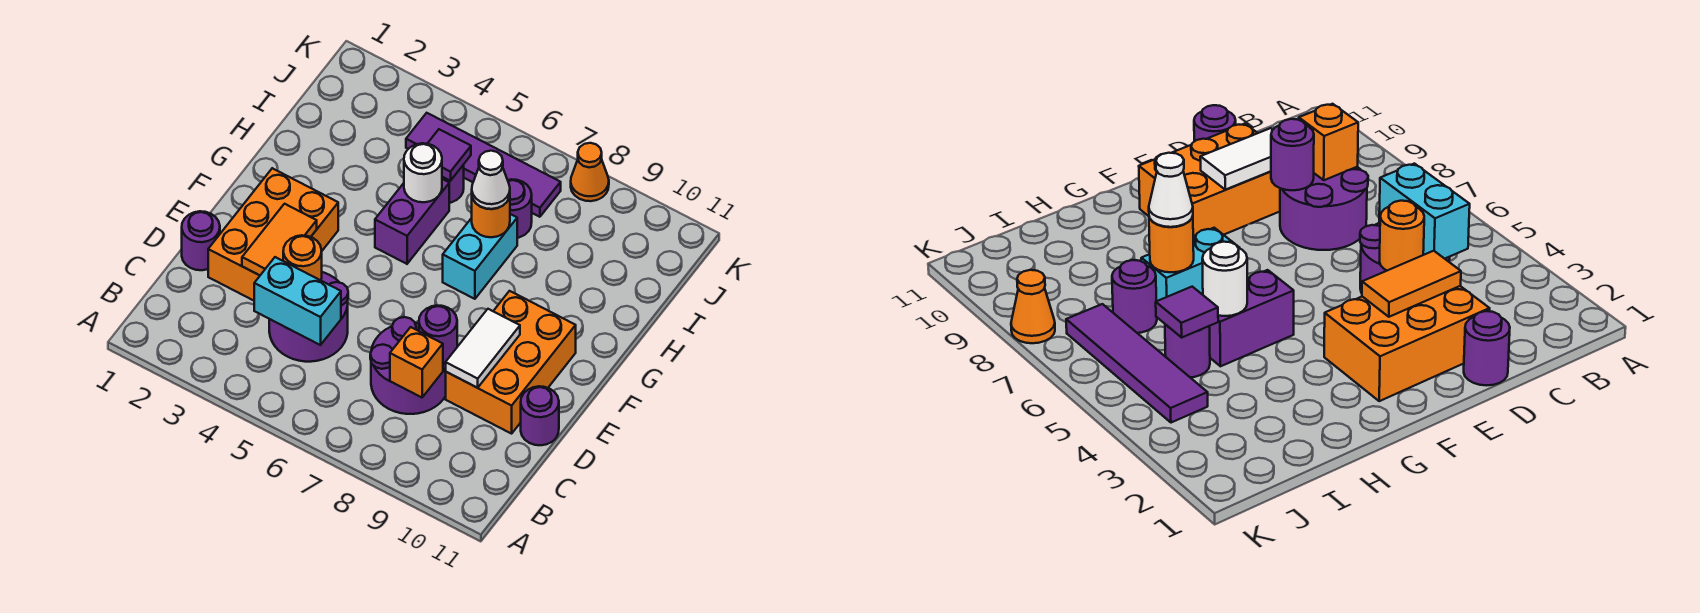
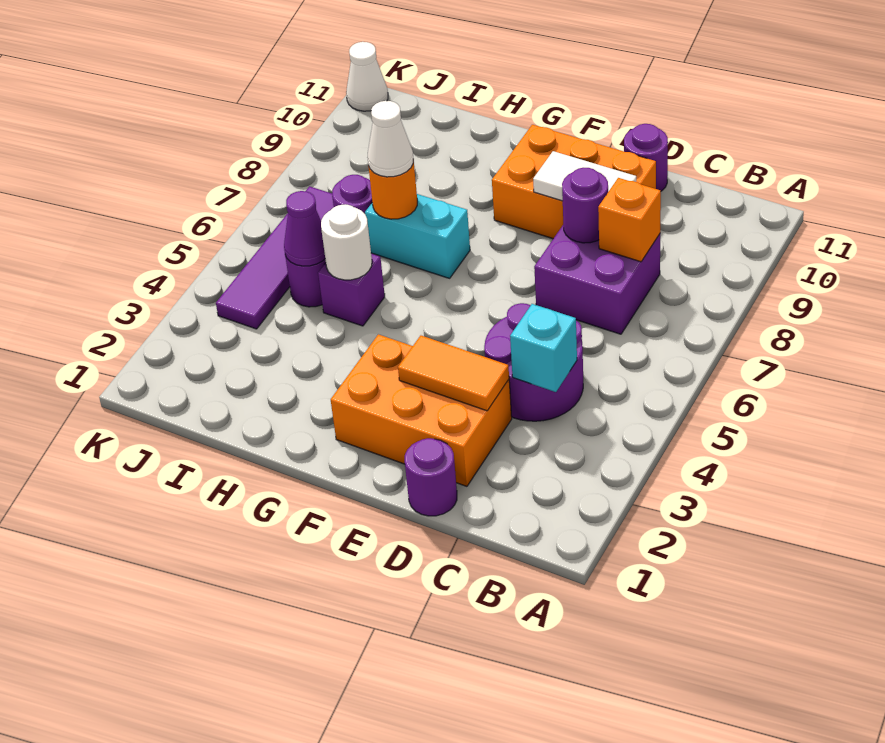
cyan brick C4:C5 level 2 -> cyan brick C4 level 2
purple round brick C7:D8 level 1 -> purple brick C7:D8 level 1
orange round brick D4 level 2 -> none
purple brick G5:H5 level 1 -> purple brick H5 level 1
purple tile I5 level 2 -> purple cone I5 level 2
orange cone K8 level 1 -> none
none -> white cone K11 level 1

